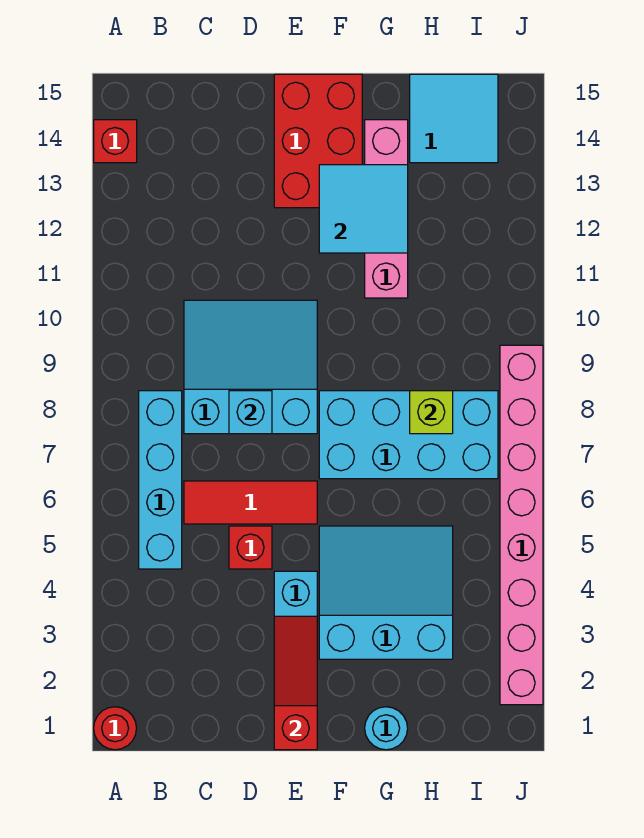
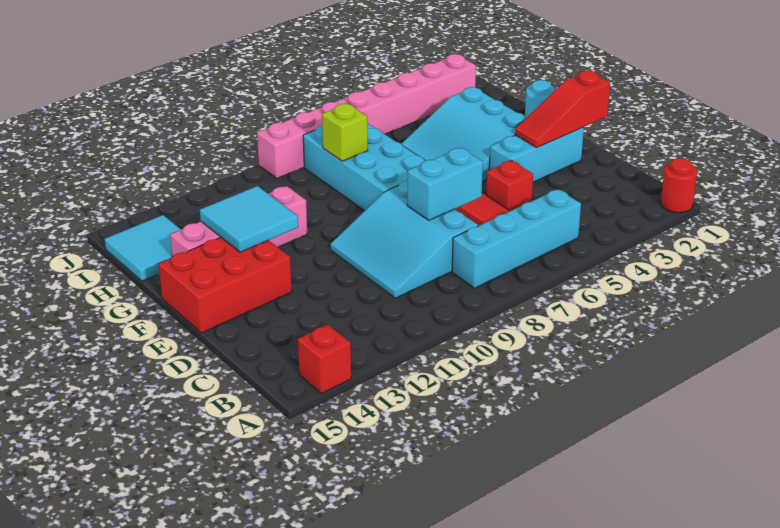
cyan brick D8 level 2 -> cyan brick D7:D8 level 2

